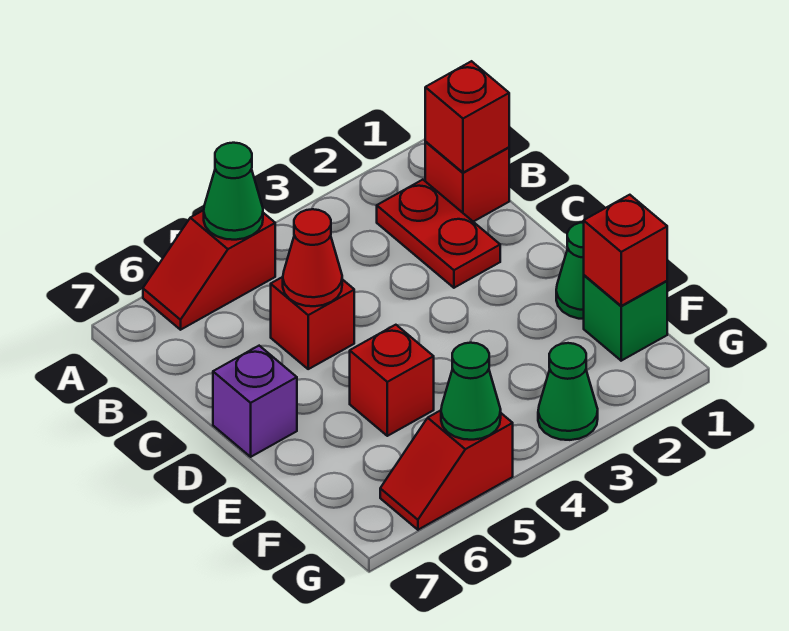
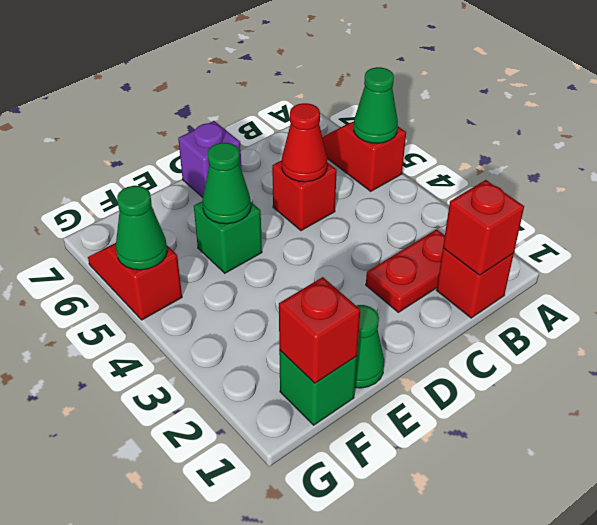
red brick E5 level 1 -> green brick E5 level 1
green cone G3 level 1 -> green cone E5 level 2

